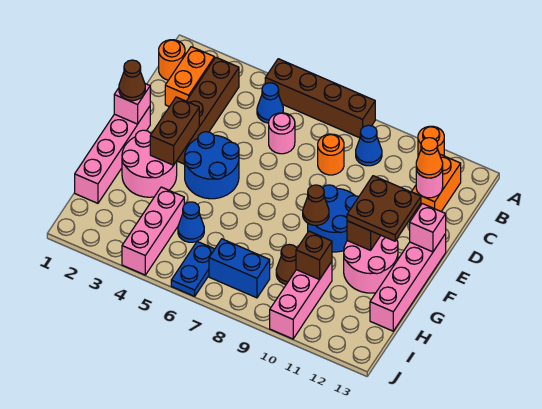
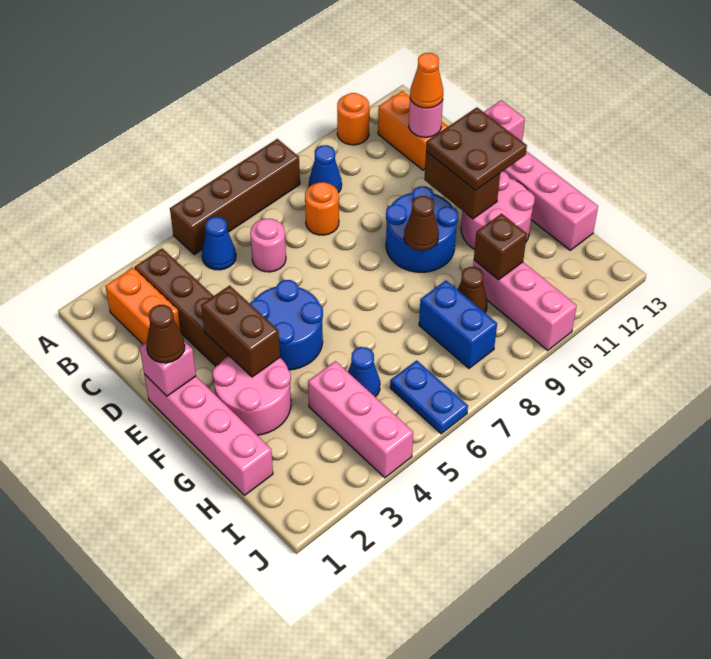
orange round brick B1 level 1 -> none
blue brick I7:I8 level 1 -> blue brick H8:I8 level 1

